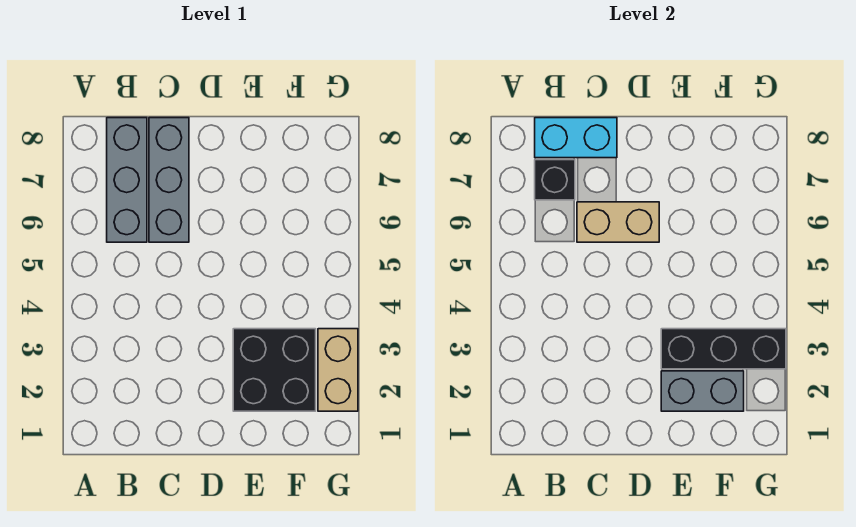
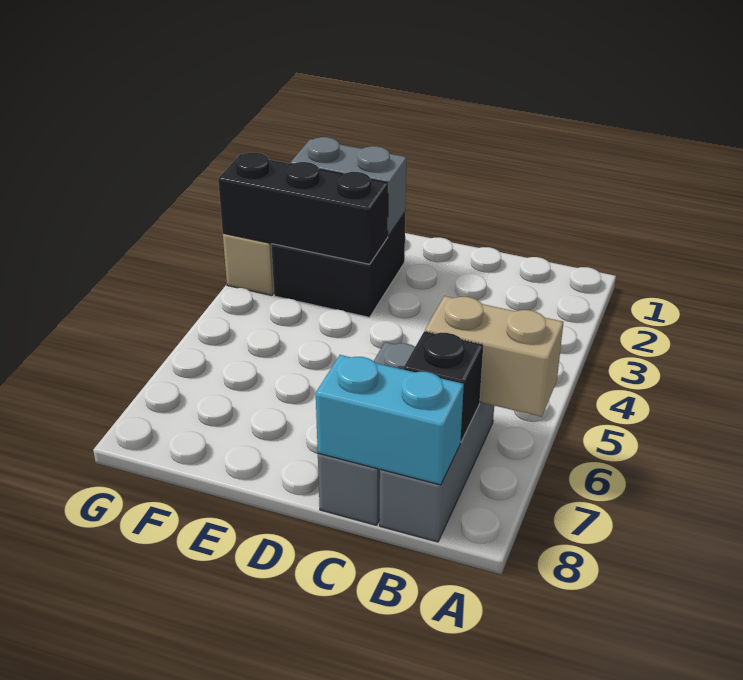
tan brick C6:D6 level 2 -> tan brick A6:B6 level 2

